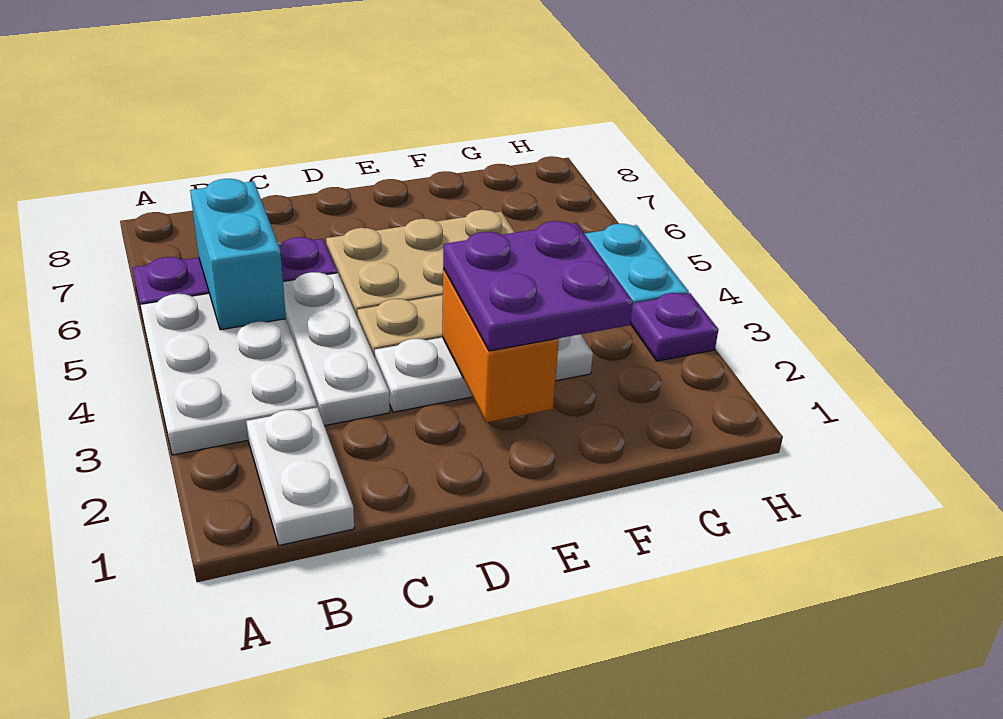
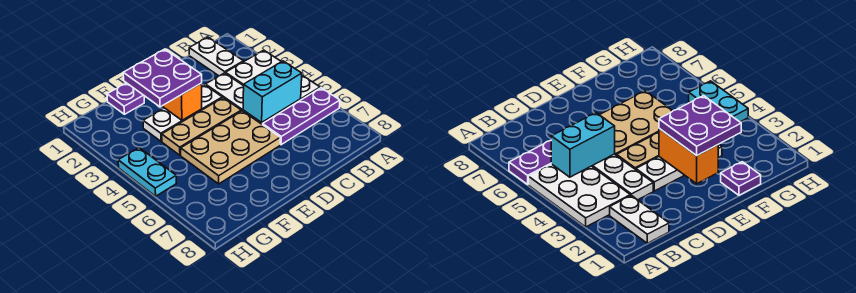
cyan brick B5:B6 level 2 -> cyan brick B5:C5 level 2
purple plate H3 level 1 -> purple plate F1 level 1

